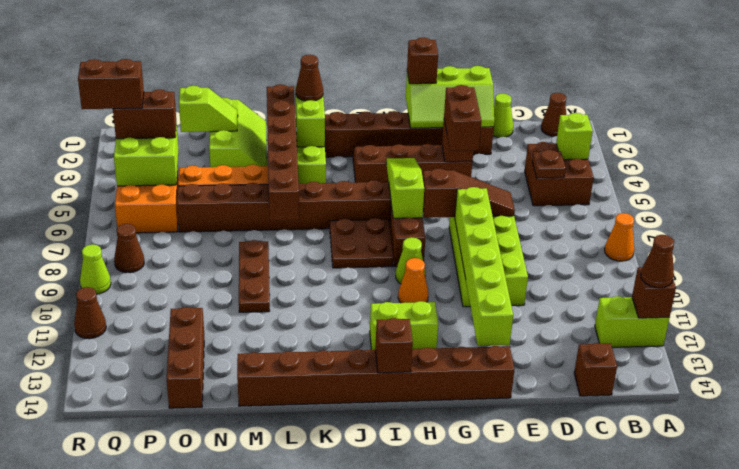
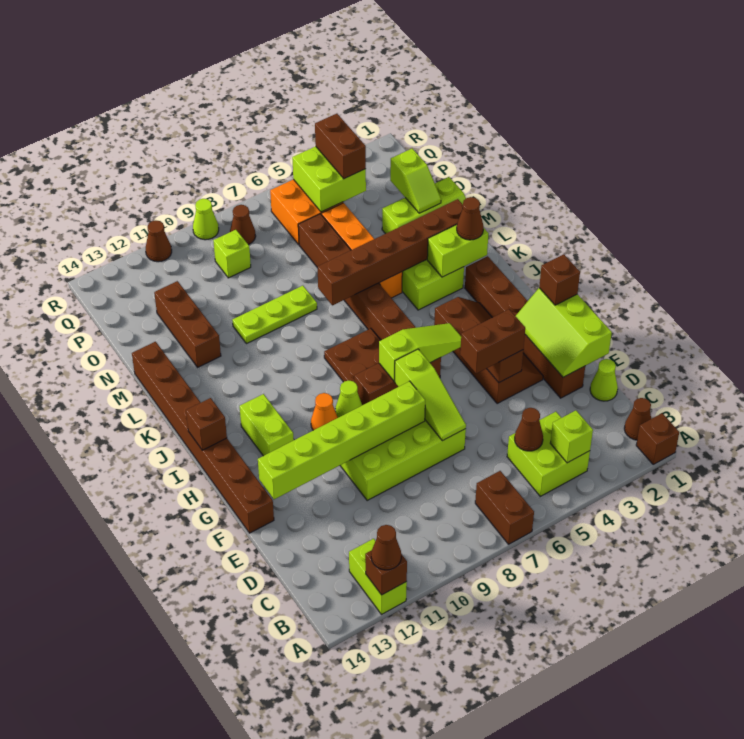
orange cone A8 level 1 -> none
brown brick B4:C5 level 1 -> lime brick B4:C5 level 1
brown plate C5 level 2 -> brown cone C5 level 2
brown brick C14 level 1 -> brown brick A1 level 1
brown slope E7:G7 level 2 top G -> lime slope E7:G7 level 2 top G
brown plate M8:M10 level 1 -> lime plate M8:M10 level 1
brown brick O12:O14 level 1 -> brown brick M12:O12 level 1
none -> lime brick P9 level 1
brown brick Q4:R4 level 4 -> brown brick A7:B7 level 1

